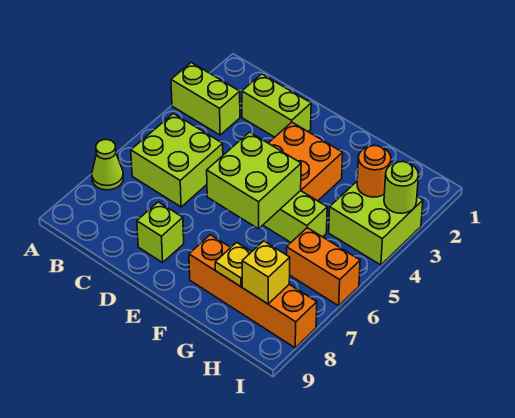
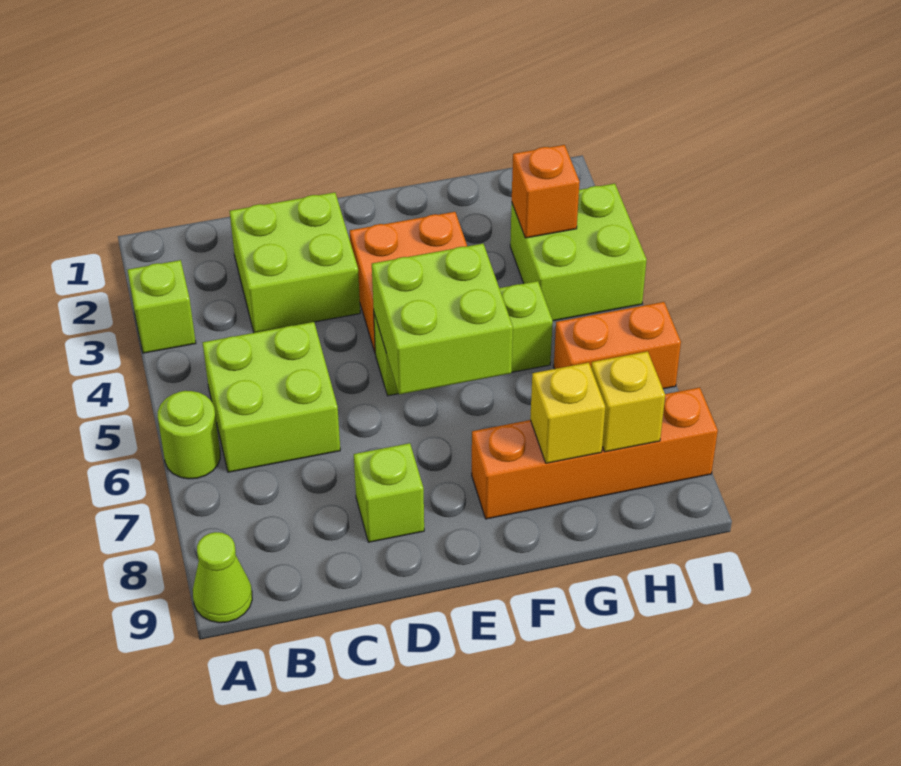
lime brick A3:B3 level 1 -> lime brick A3 level 1
lime cone A7 level 1 -> lime cone A9 level 1
lime brick C2:D2 level 1 -> lime brick C2:D3 level 1
yellow plate G8 level 2 -> yellow brick G8 level 2
orange round brick H3 level 2 -> orange brick H3 level 2
lime round brick I3 level 2 -> lime round brick A6 level 1

